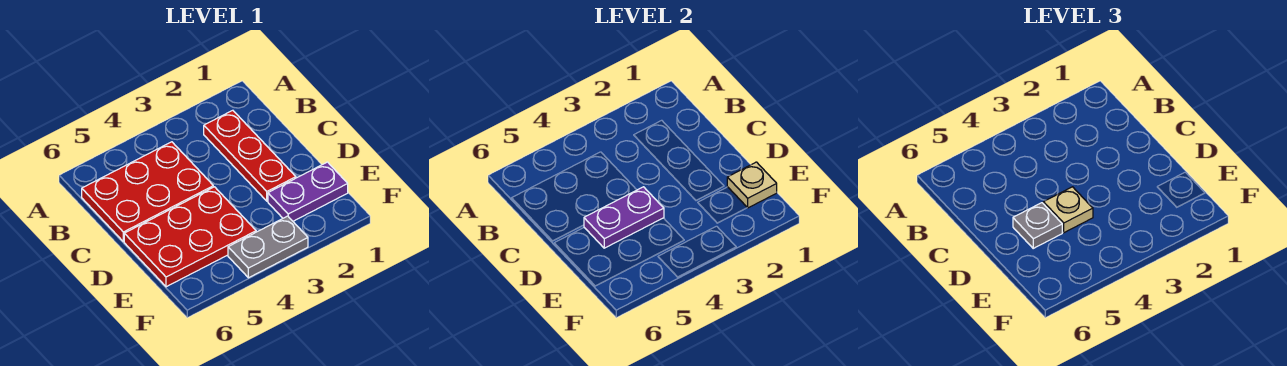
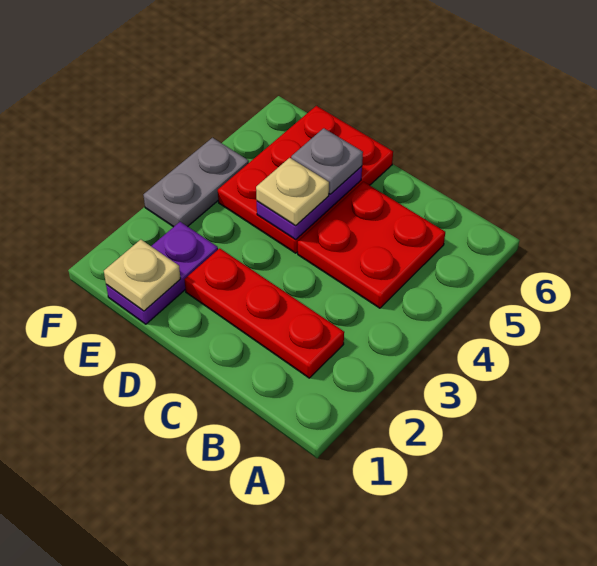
red plate B4:C6 level 1 -> red plate B4:C5 level 1

